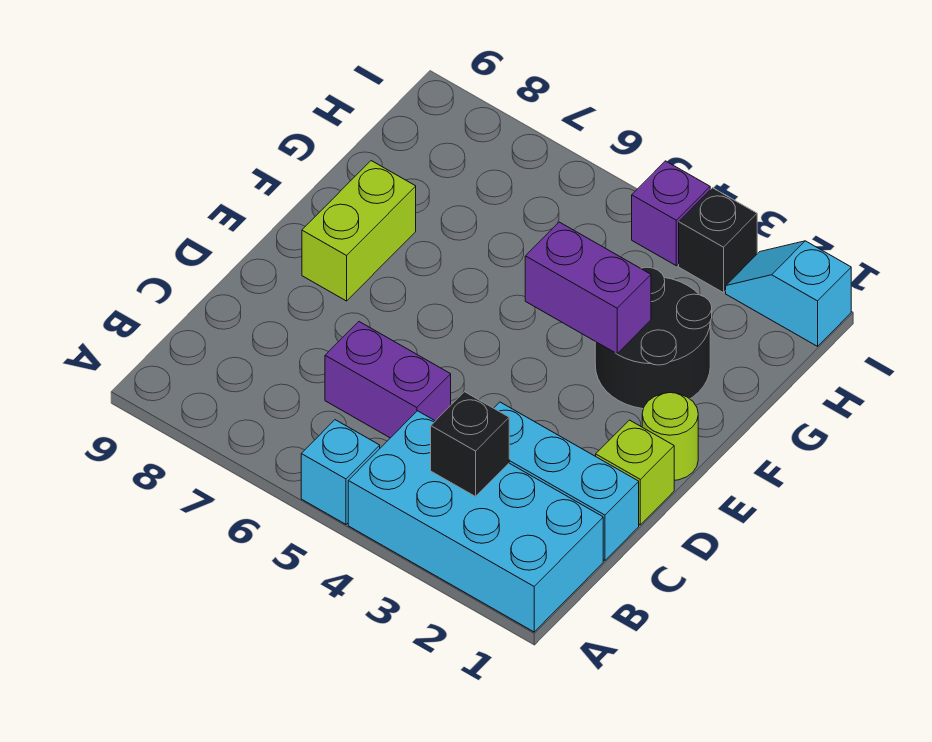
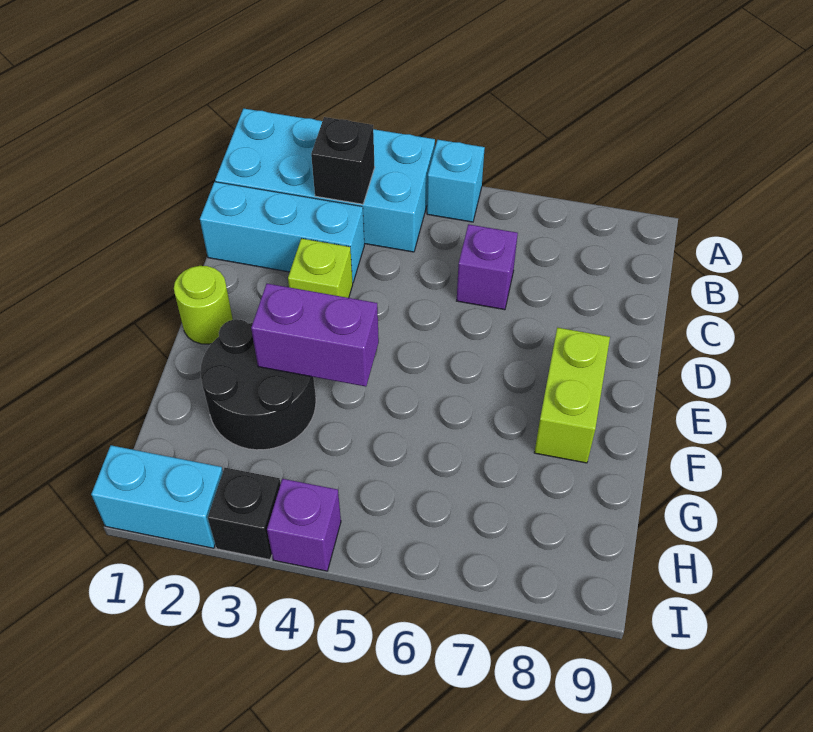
purple brick C5:C6 level 1 -> purple brick C6 level 1
lime brick D1 level 1 -> lime brick D3 level 1
cyan slope I1:I2 level 1 top 1 -> cyan brick I1:I2 level 1

